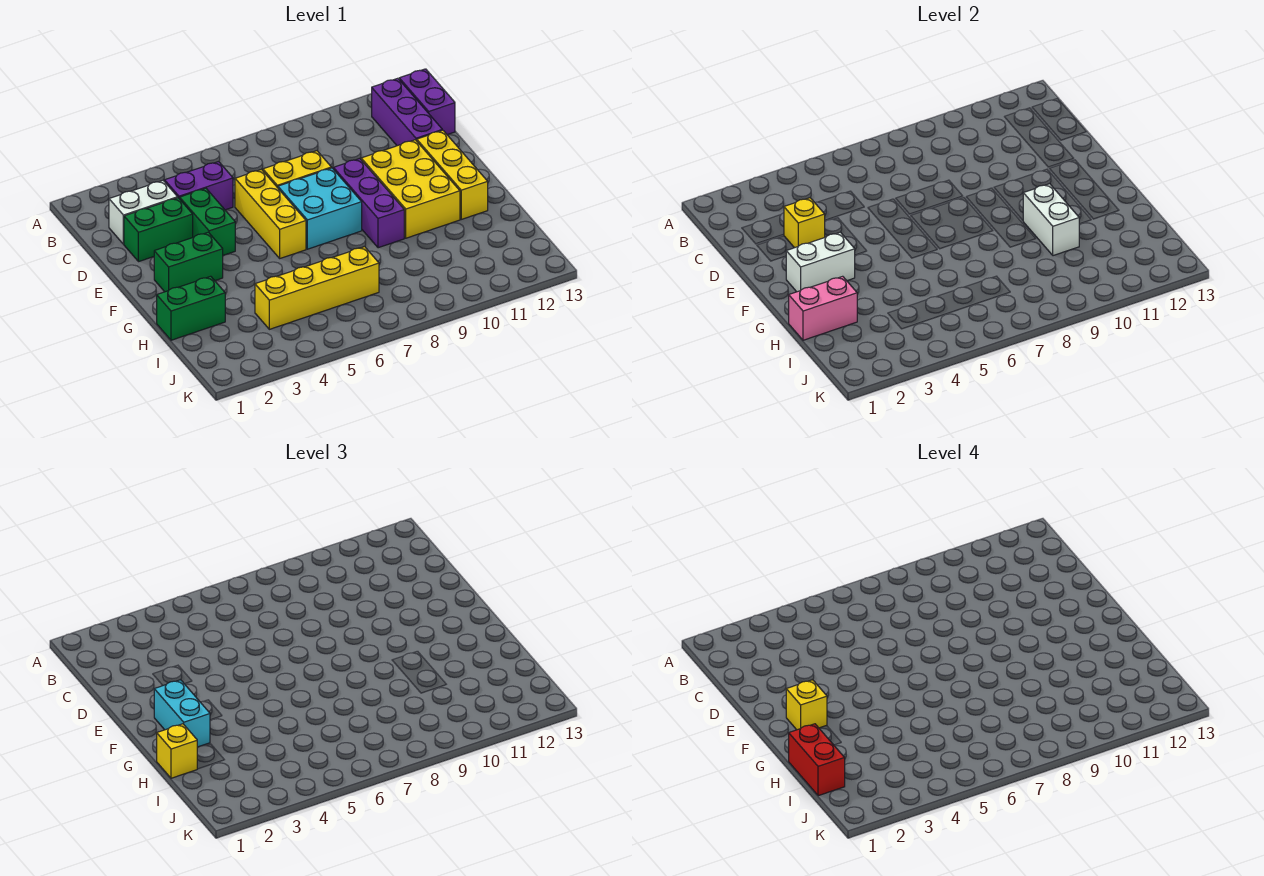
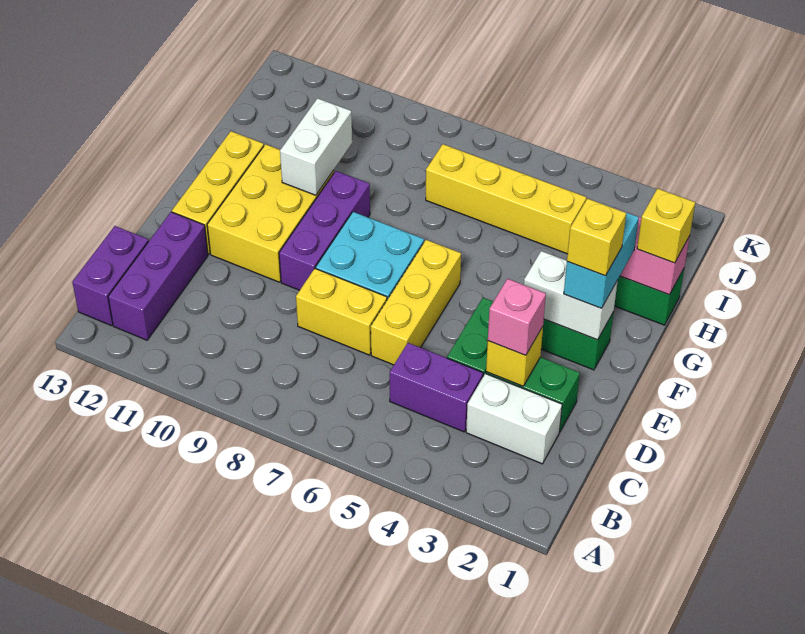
none -> pink brick D3 level 3
red brick H1:I1 level 4 -> none

